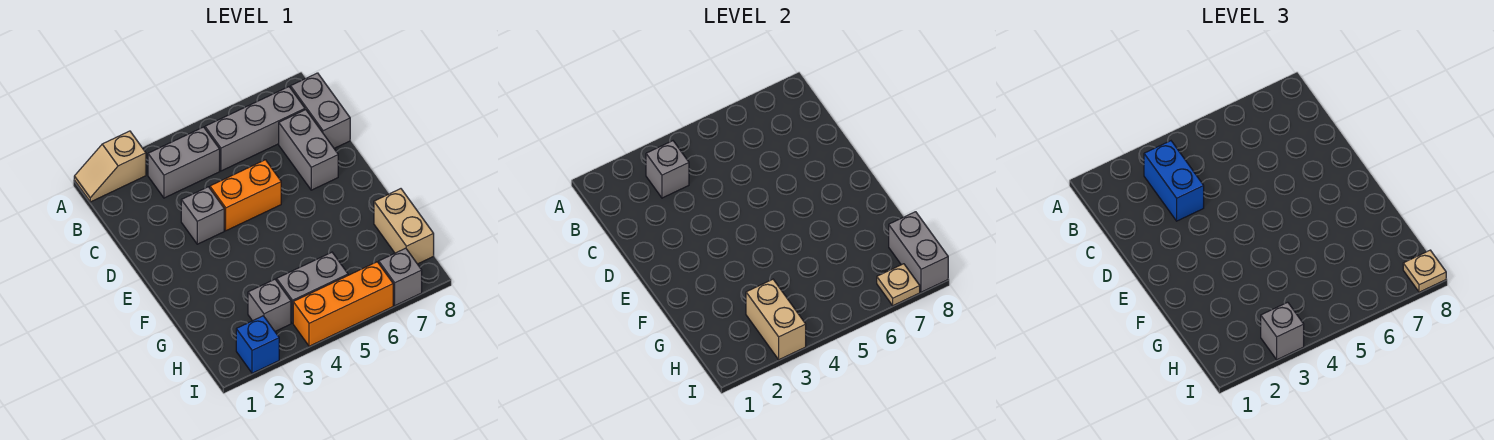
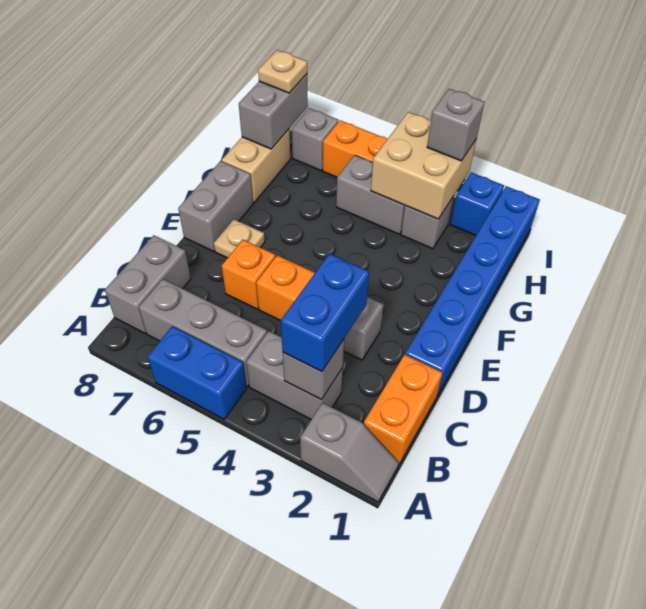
tan slope A1:A2 level 1 top 2 -> grey slope A1:A2 level 1 top 2
none -> blue brick A5:A6 level 1
none -> orange brick B1:C1 level 1
grey brick C7:D7 level 1 -> grey brick E8:F8 level 1
none -> blue brick D1:I1 level 1
none -> orange brick D6 level 1
tan brick H3:I3 level 2 -> tan brick H3:I4 level 2
tan plate I7 level 2 -> tan plate E7 level 1

